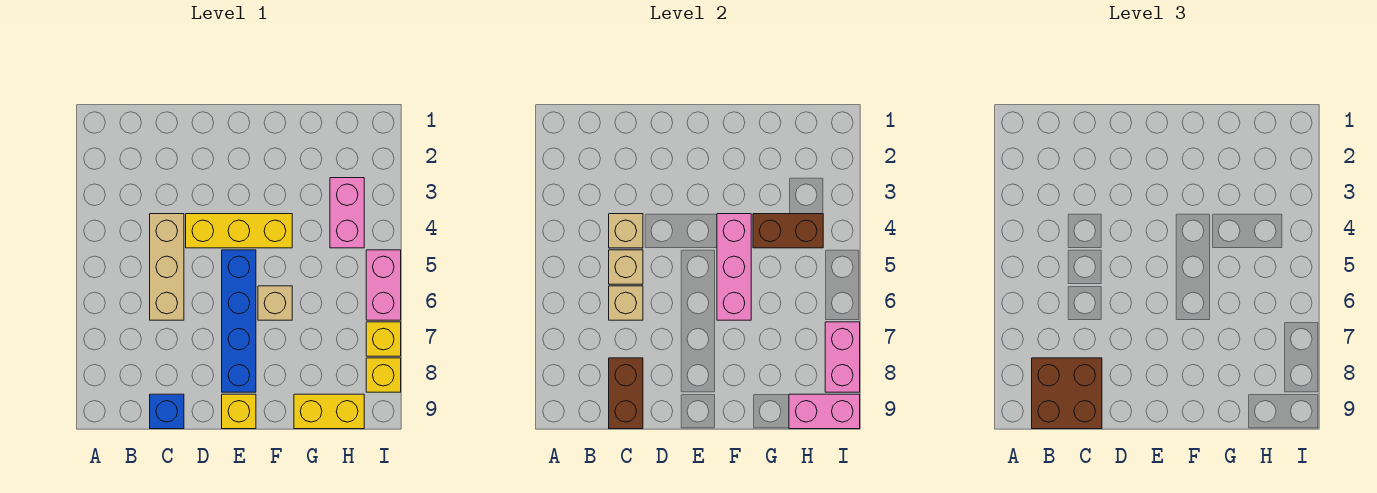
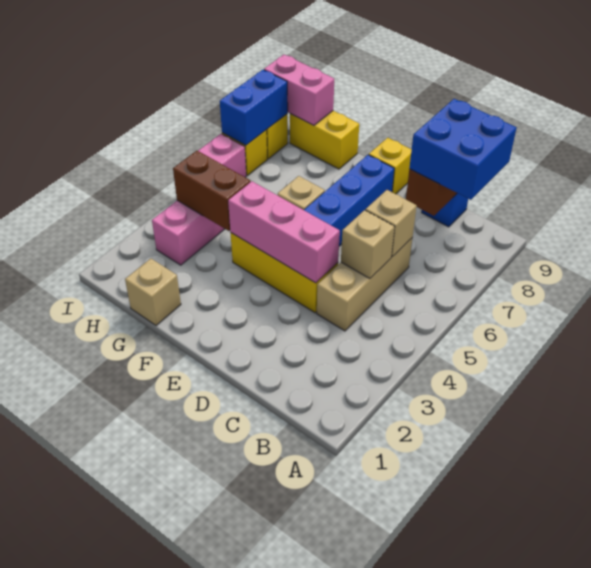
brown brick B8:C9 level 3 -> blue brick B8:C9 level 3
tan brick C4 level 2 -> tan brick G1 level 1
pink brick F4:F6 level 2 -> pink brick D4:F4 level 2
pink brick I7:I8 level 2 -> blue brick I7:I8 level 2

